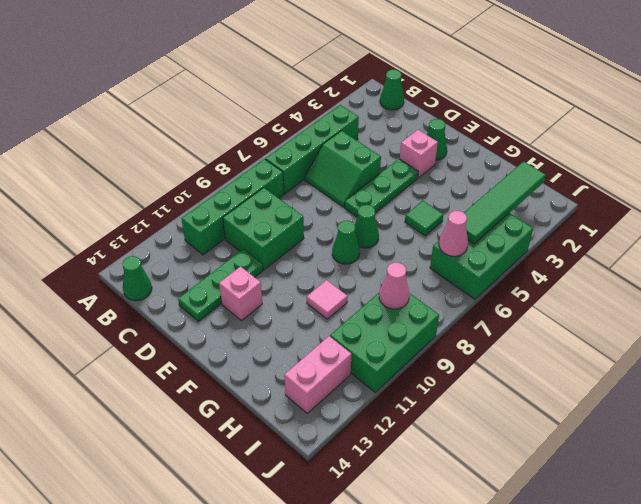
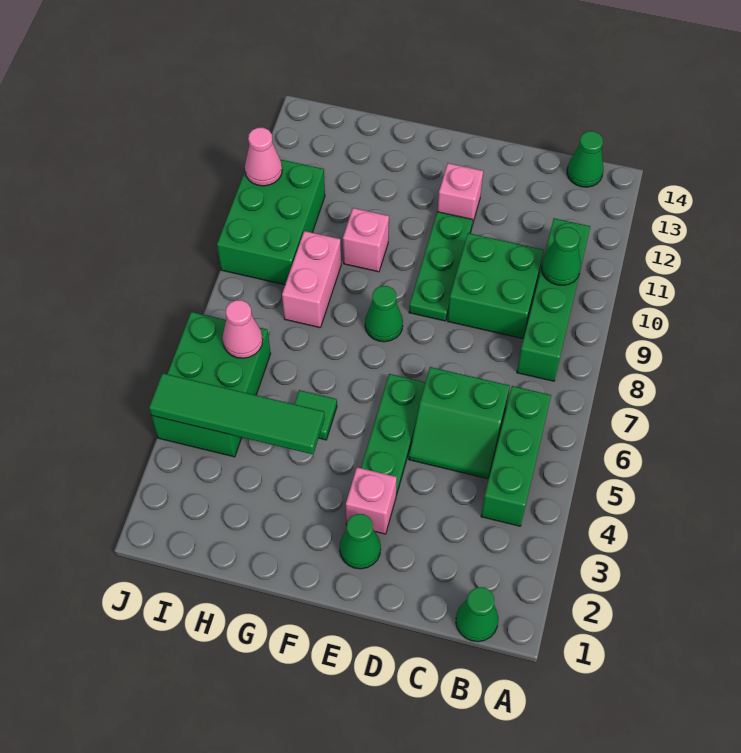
green brick B4:B7 level 1 -> green brick B4:B6 level 1
green slope C5:D6 level 1 top 5 -> green slope C5:D6 level 1 top 6
green plate D11:D13 level 1 -> green plate E9:E11 level 1
green cone F7 level 1 -> green cone B10 level 2
pink tile G10 level 1 -> pink brick G10 level 1
green tile I2:I5 level 2 -> green tile G4:J4 level 2
pink cone I9 level 2 -> pink cone J11 level 2
pink brick I12:I13 level 1 -> pink brick H8:H9 level 1

